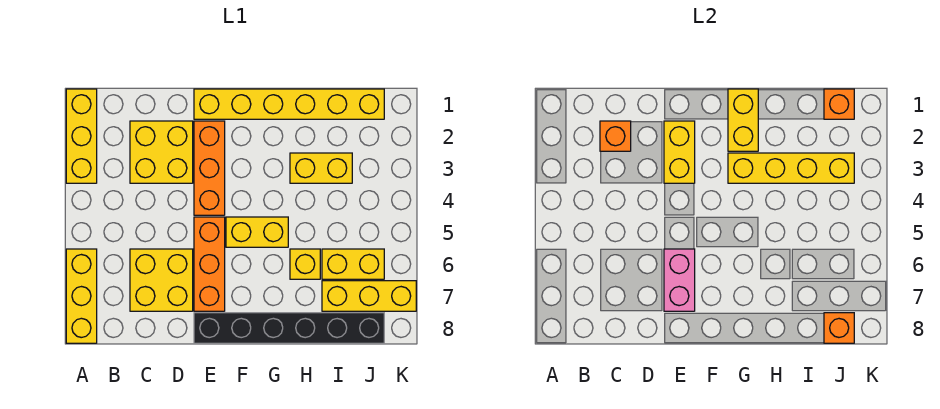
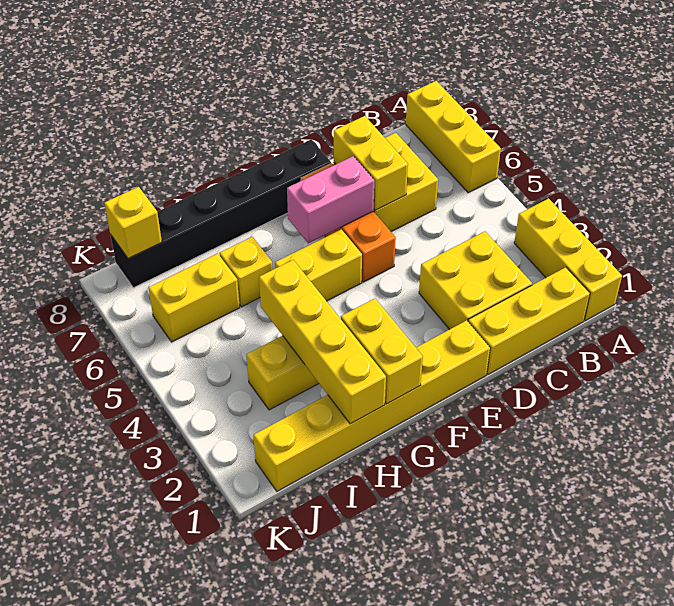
orange brick C2 level 2 -> none
orange brick E2:E4 level 1 -> none
yellow brick E2:E3 level 2 -> yellow brick D6:D7 level 2
pink brick E6:E7 level 2 -> pink brick E6:F6 level 2
yellow brick G3:J3 level 2 -> yellow brick H1:H4 level 2
yellow brick I7:K7 level 1 -> yellow brick B1:D1 level 1
orange brick J1 level 2 -> none
orange brick J8 level 2 -> yellow brick J8 level 2

